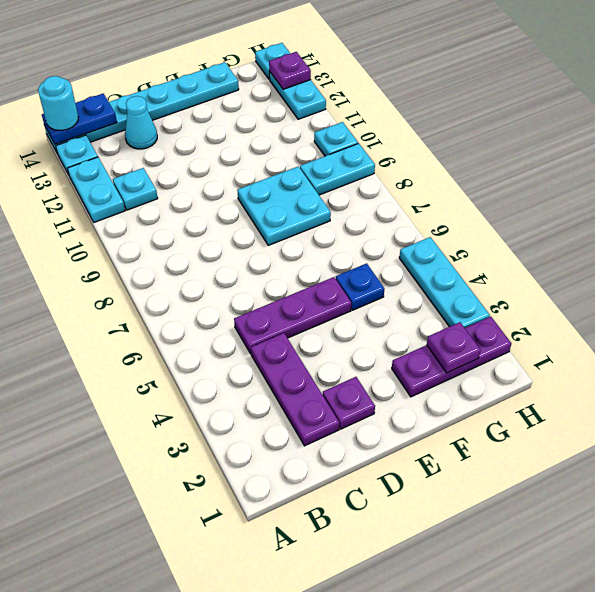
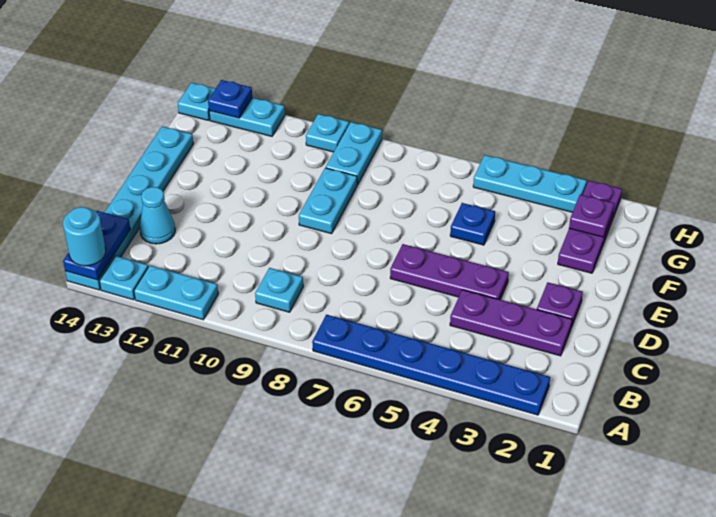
none -> blue plate A2:A7 level 1
cyan plate B11 level 1 -> cyan plate B9 level 1
purple plate C5:E5 level 1 -> purple plate D4:D6 level 1
cyan plate E8:F9 level 1 -> cyan plate E9:F9 level 1
purple plate H13 level 2 -> blue plate H13 level 2

